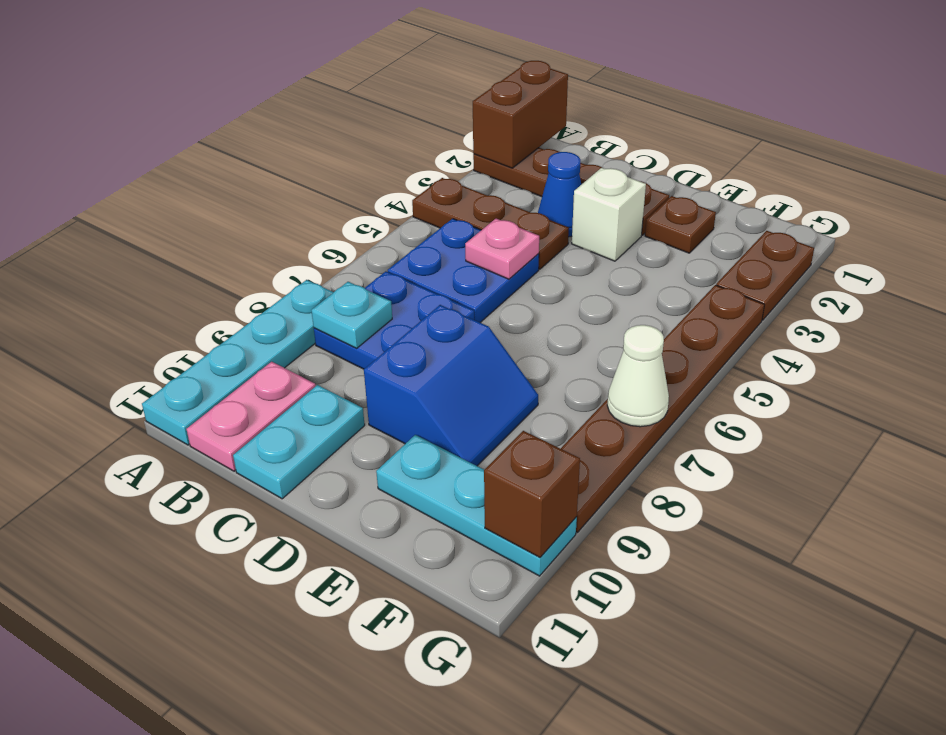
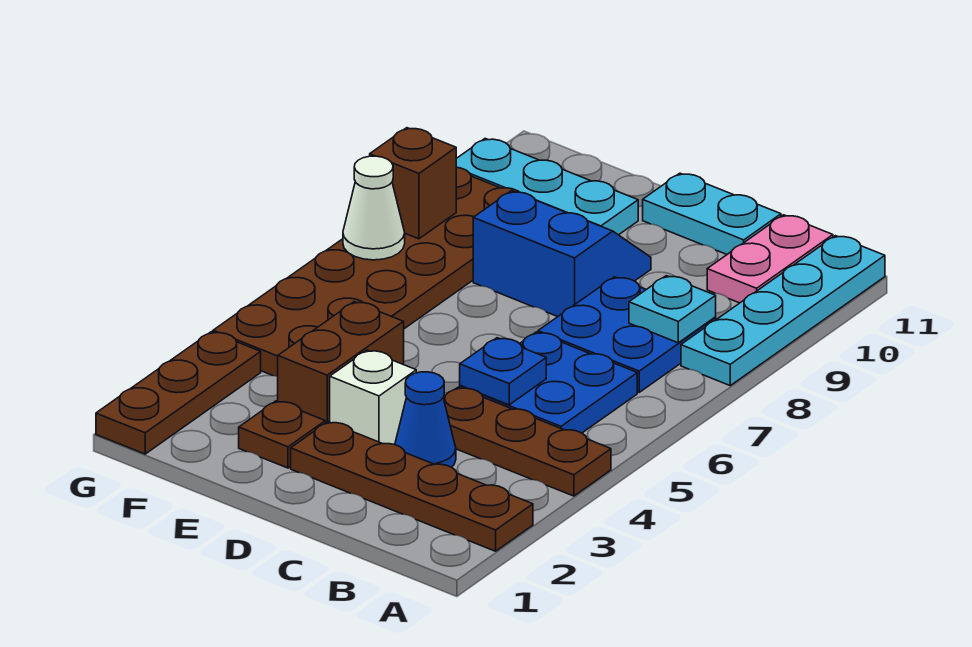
brown brick A1:A2 level 2 -> brown brick E3:E4 level 1
pink plate C5 level 2 -> blue plate C5 level 2
cyan plate C10:C11 level 1 -> cyan plate C11:D11 level 1
blue slope D8:E9 level 1 top D -> blue slope D8:E9 level 1 top 8
brown plate G2:G3 level 1 -> brown plate G1:G3 level 1
brown plate G4:G9 level 1 -> brown plate F4:G9 level 1
brown brick G10 level 2 -> brown brick G8 level 2

